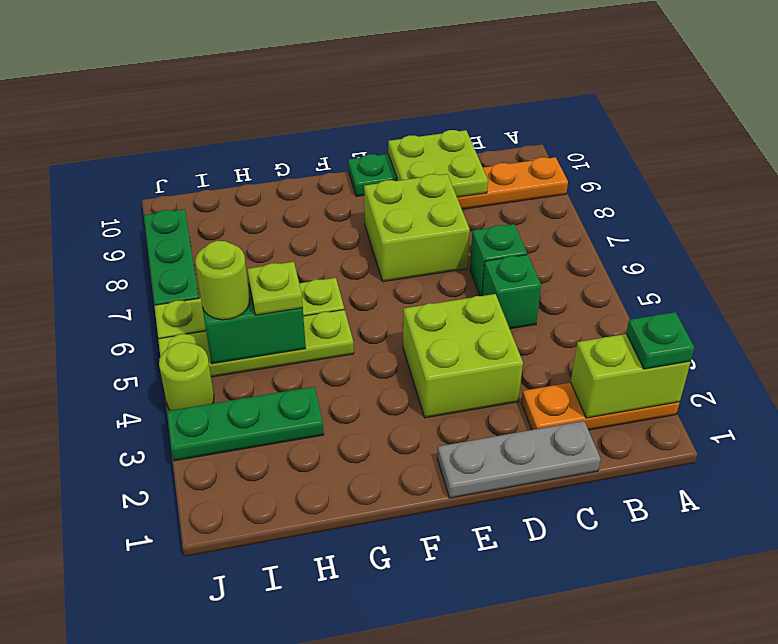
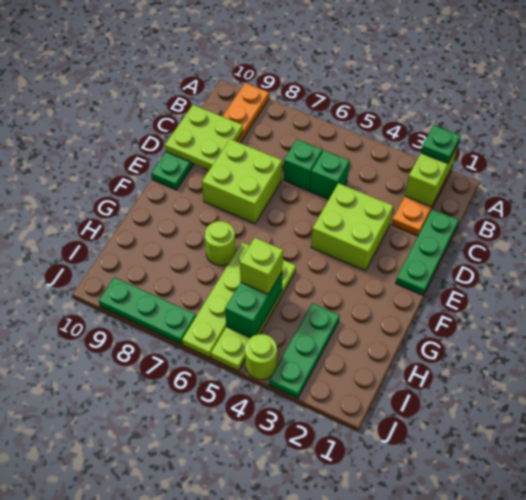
grey plate C1:E1 level 1 -> green plate C1:E1 level 1
lime plate H5 level 3 -> lime brick H5 level 3
lime round brick I5 level 3 -> lime round brick G7 level 1

